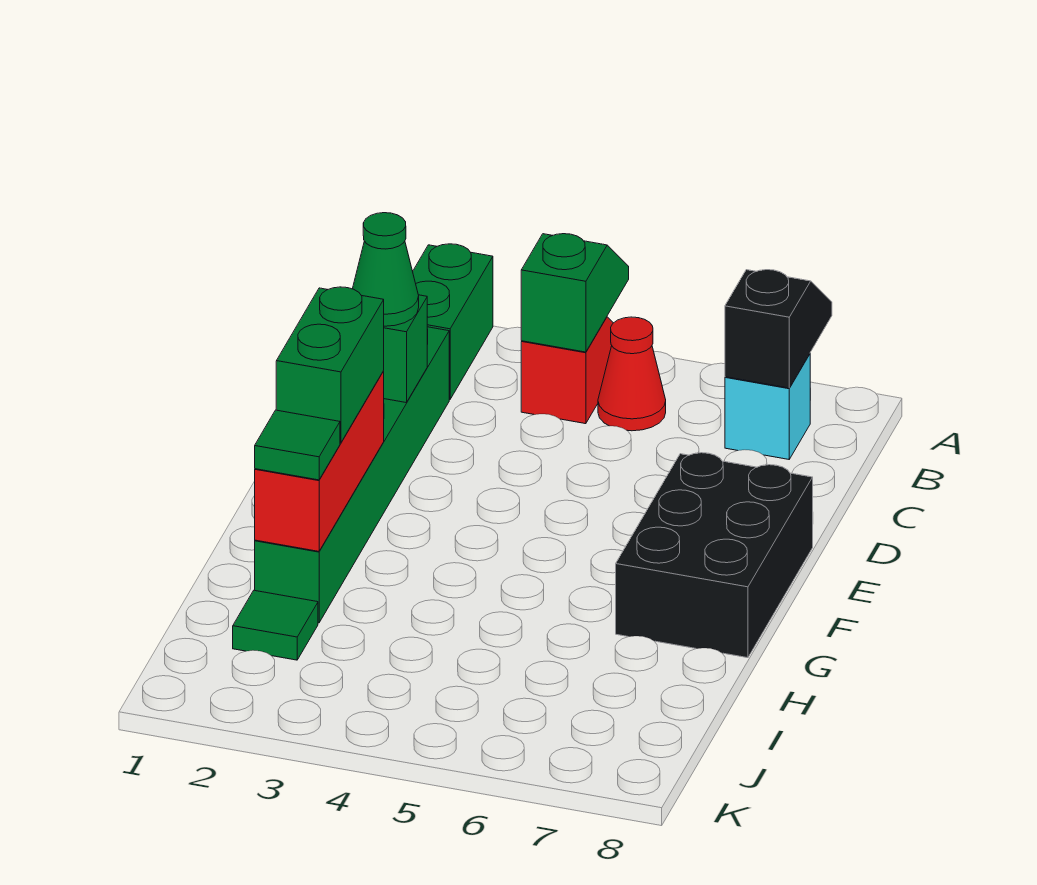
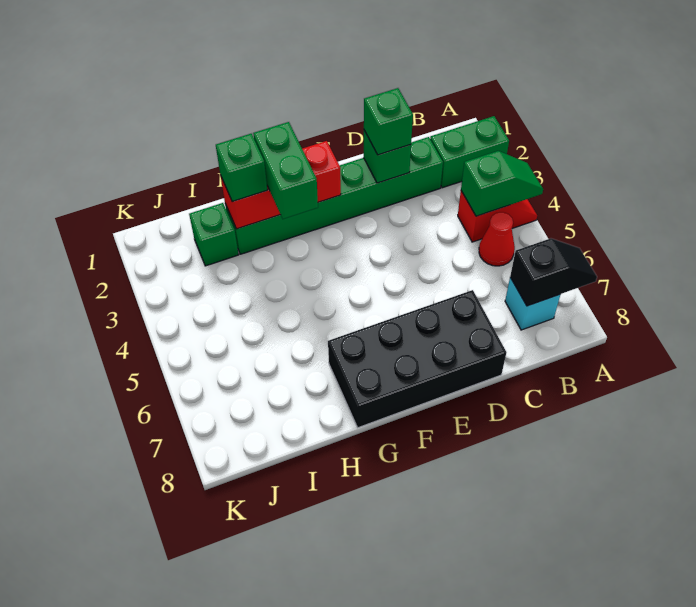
green cone D2 level 3 -> green brick D2 level 3
black brick E7:G8 level 1 -> black brick D7:G8 level 1
green brick F2:G2 level 3 -> green brick G2:G3 level 3
green tile H2 level 3 -> green brick H2 level 3
green tile I2 level 1 -> green brick I2 level 1

